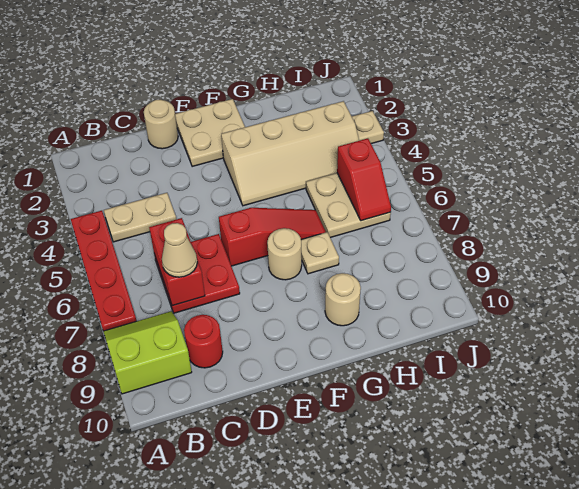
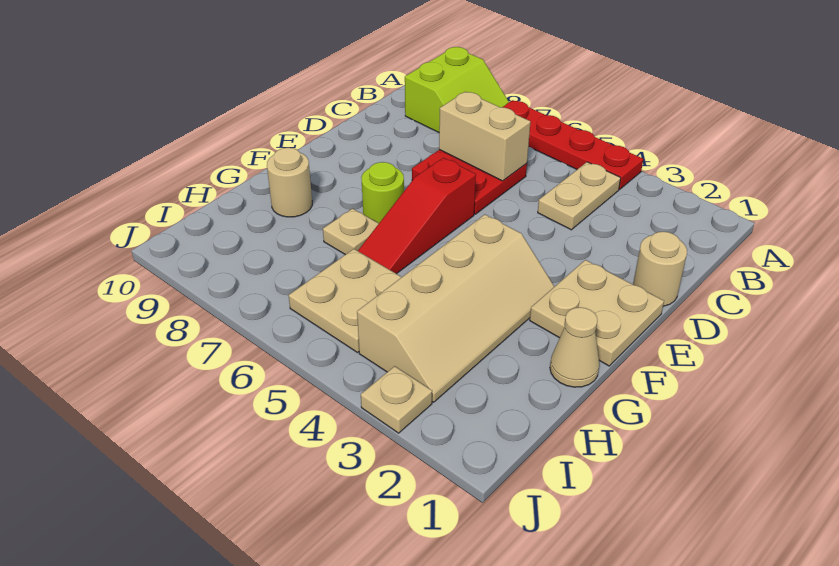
red brick C6:C7 level 2 -> tan brick C6:C7 level 2
tan cone C7 level 3 -> tan cone G1 level 1
red round brick C9 level 1 -> none
tan slope F3:I4 level 1 top 3 -> tan slope F3:I4 level 1 top 4
tan round brick F7 level 1 -> lime round brick F7 level 1
red slope I5:I6 level 2 top 5 -> none

